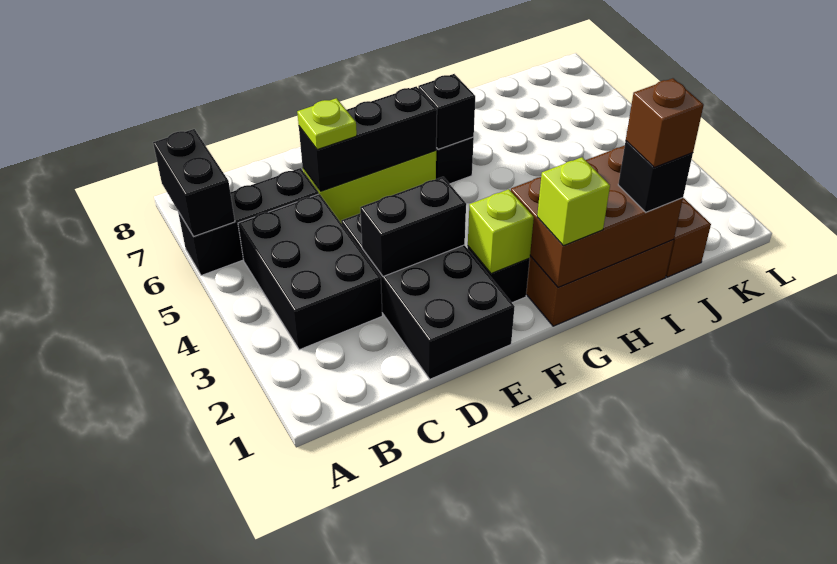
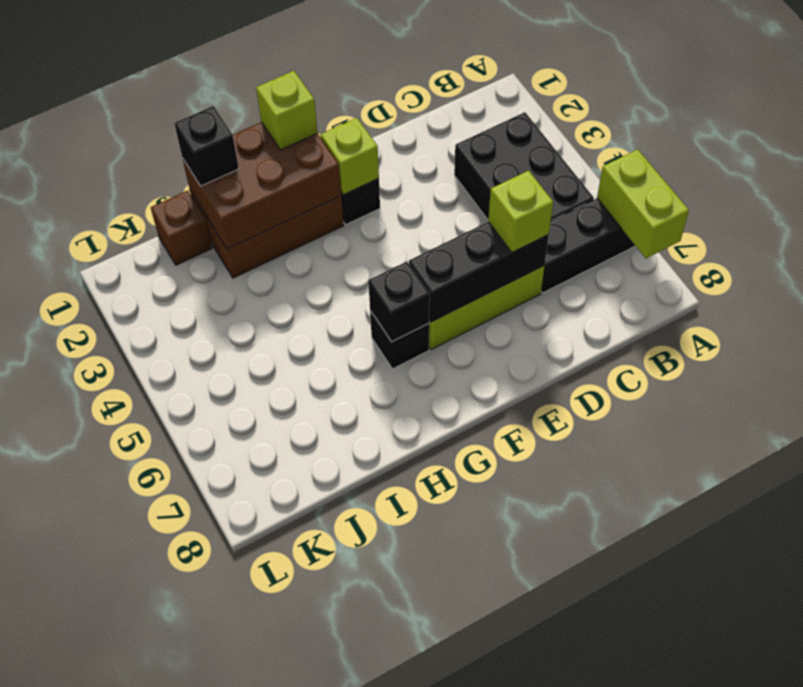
black brick A6:A7 level 2 -> lime brick A6:A7 level 2
black brick D1:E4 level 1 -> none
black brick D3:E3 level 2 -> none
lime plate D6 level 3 -> lime brick D6 level 3
brown brick I1 level 4 -> none

